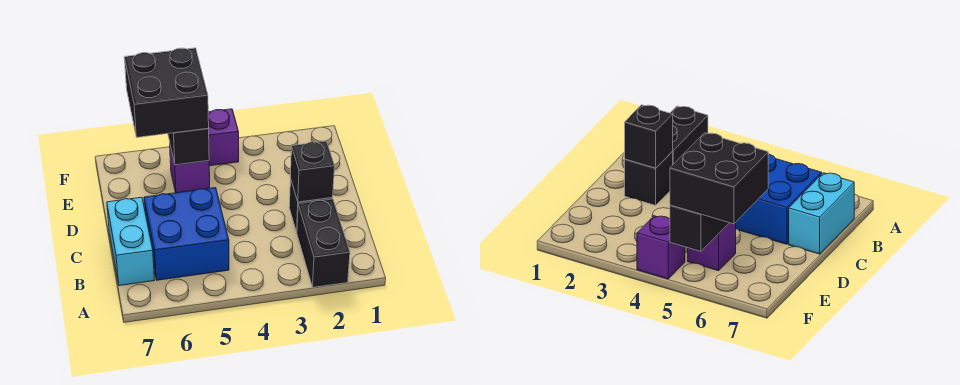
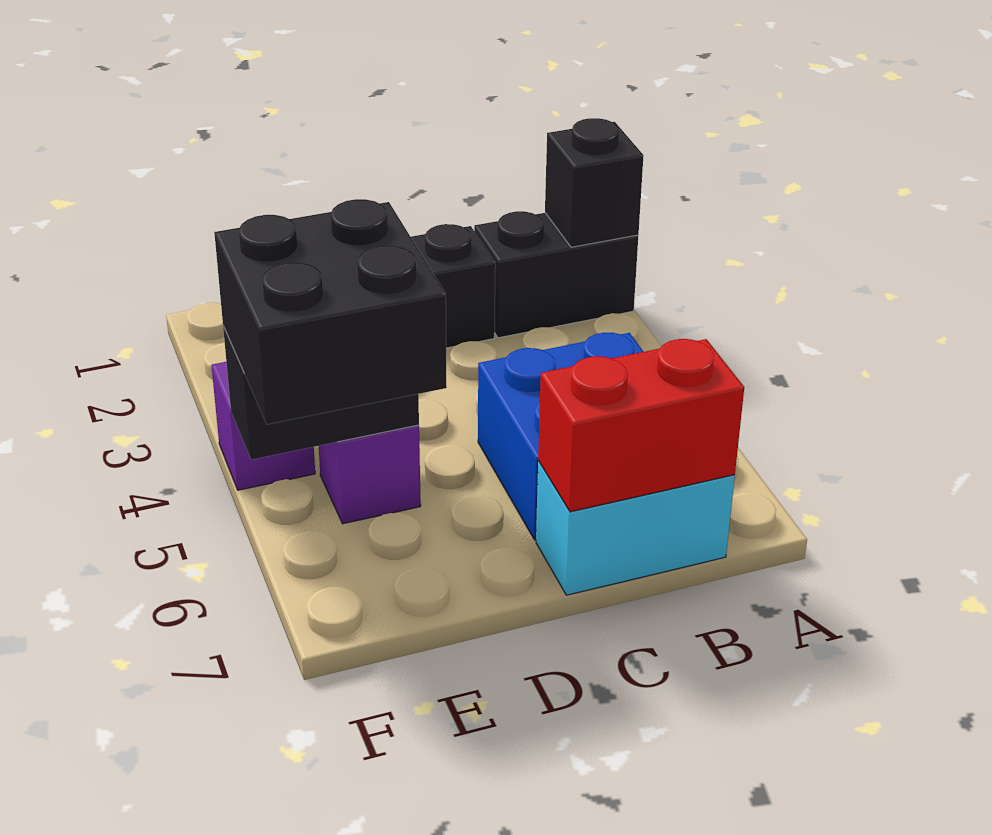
none -> red brick B7:C7 level 2
black brick C2 level 2 -> black brick A2 level 2

